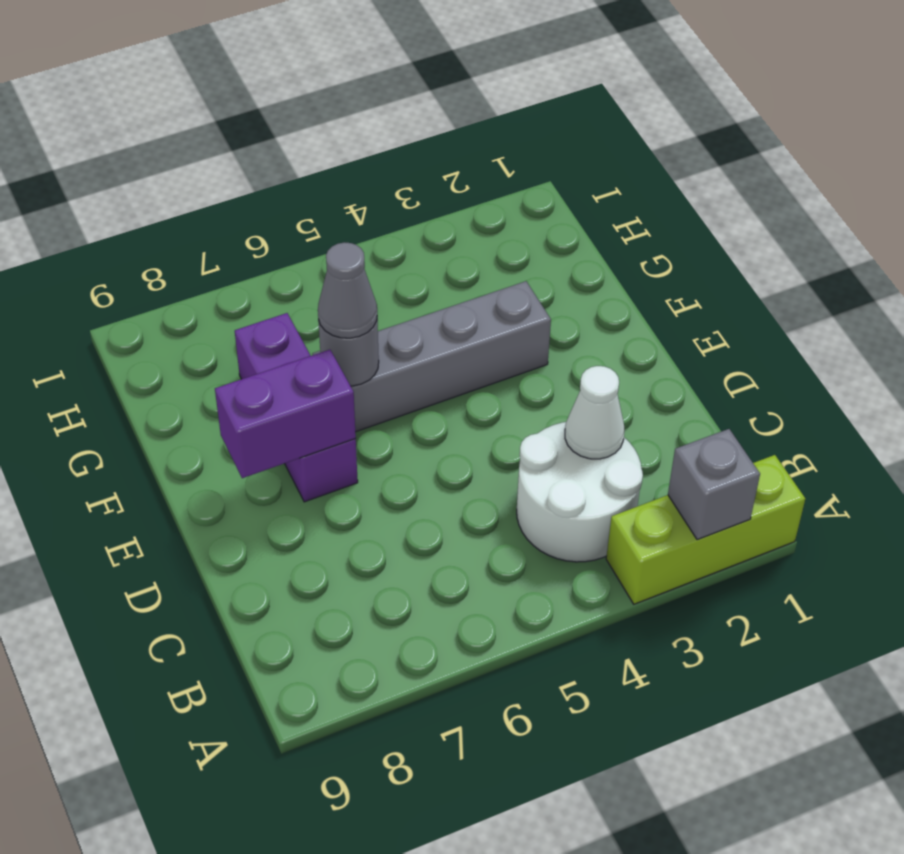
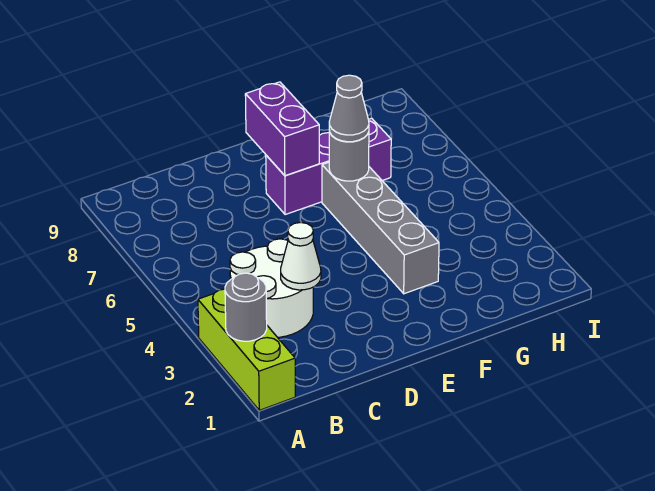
grey brick A2 level 2 -> grey round brick A2 level 2

